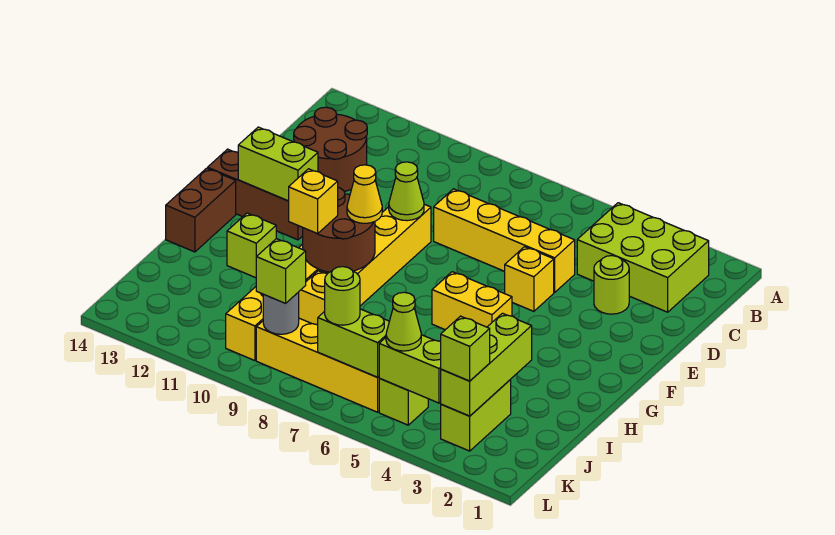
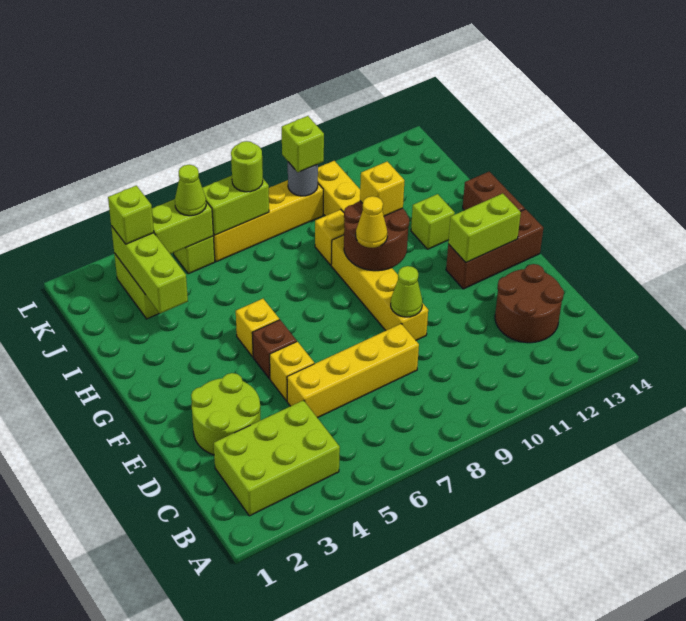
lime round brick D3 level 1 -> lime round brick D2:E3 level 1
none -> brown brick F5 level 1
yellow brick G5:G6 level 1 -> yellow brick G5 level 1

